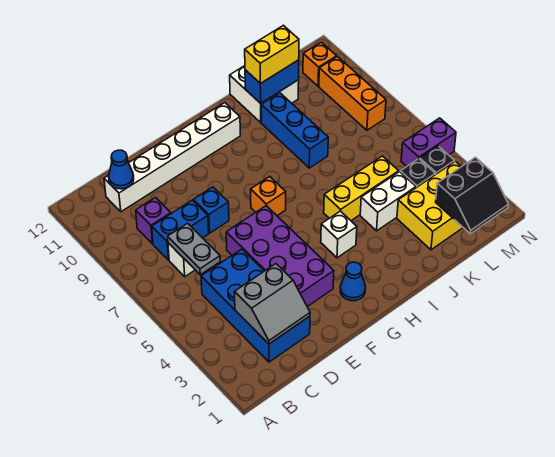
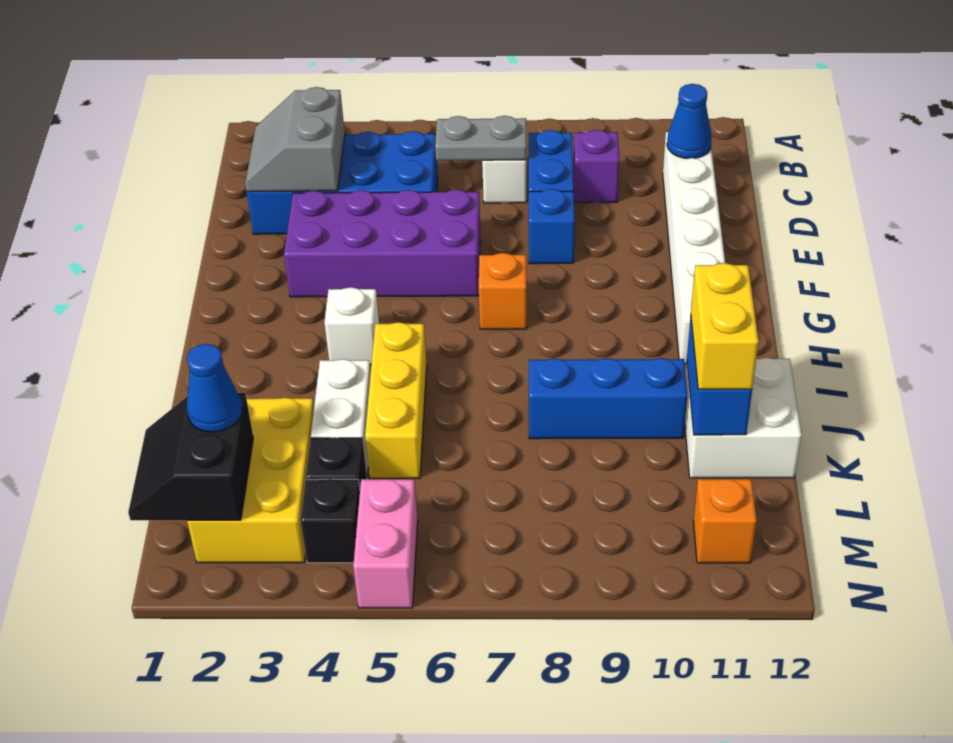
blue cone G2 level 1 -> blue cone L2 level 3
purple brick M5:N5 level 1 -> pink brick M5:N5 level 1
orange brick M8:M10 level 1 -> none

